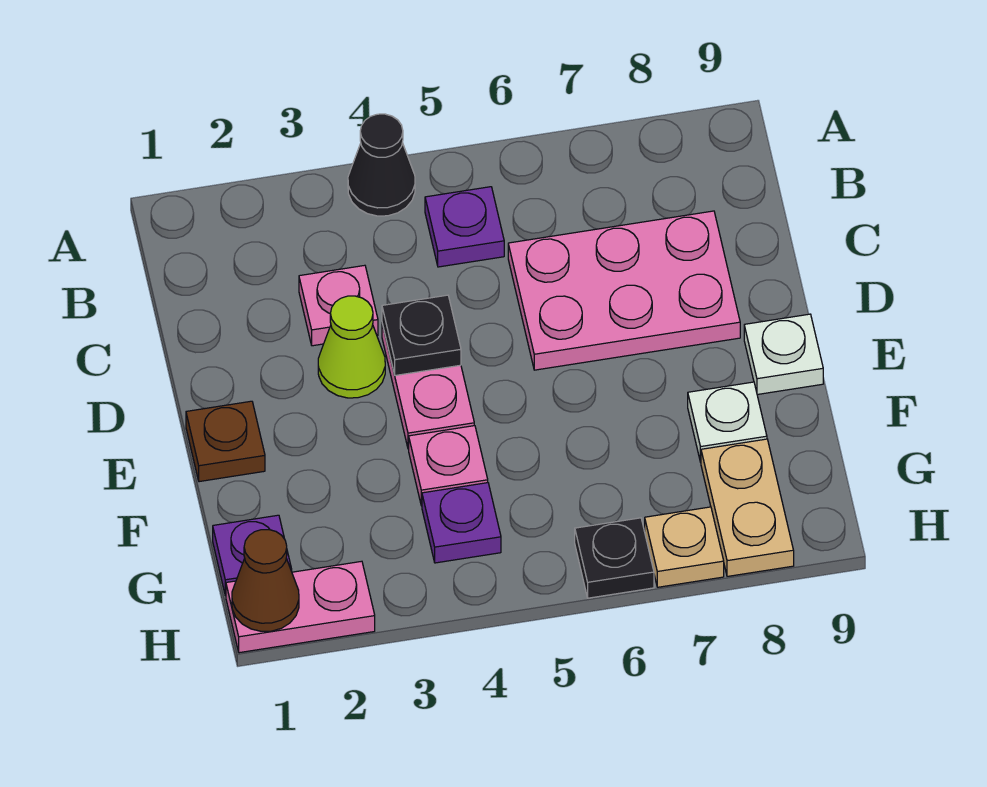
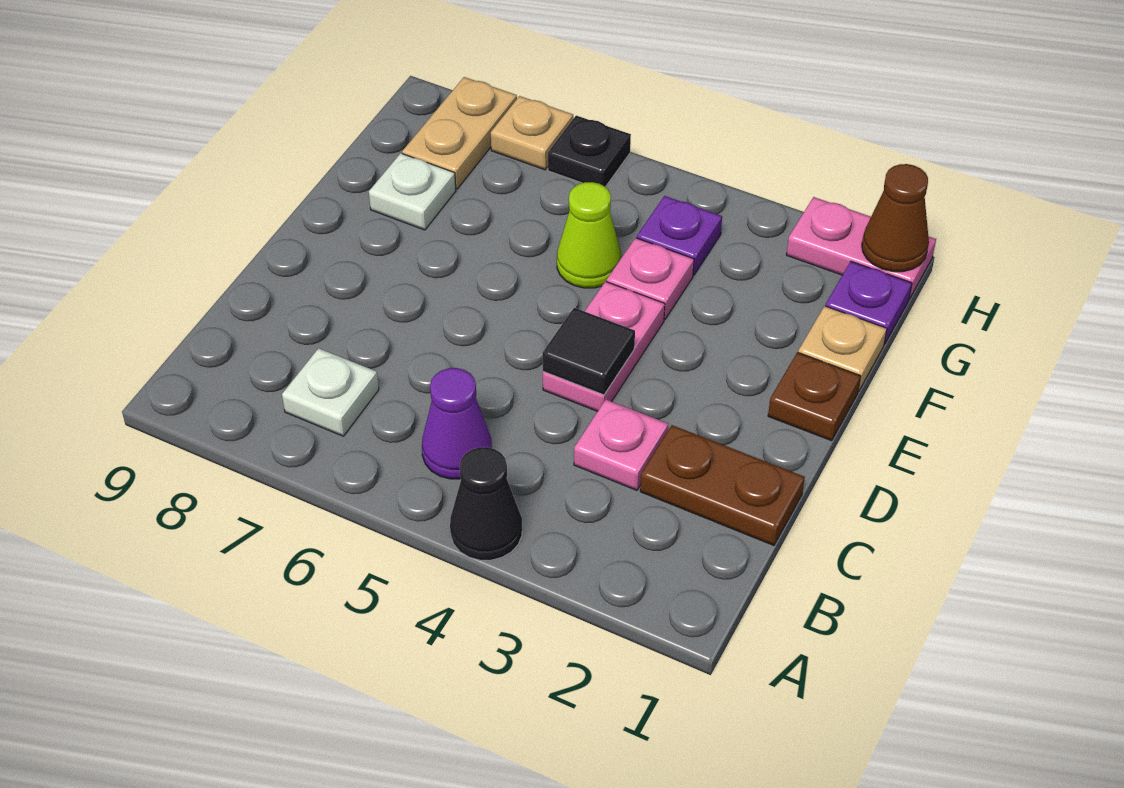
purple plate B5 level 1 -> purple cone B5 level 1
none -> brown plate C1:C2 level 1
pink plate C6:D8 level 1 -> none
lime cone D3 level 1 -> lime cone F5 level 1
black plate D4 level 2 -> black tile D4 level 2
white plate E9 level 1 -> white plate B7 level 1
none -> tan plate F1 level 1

